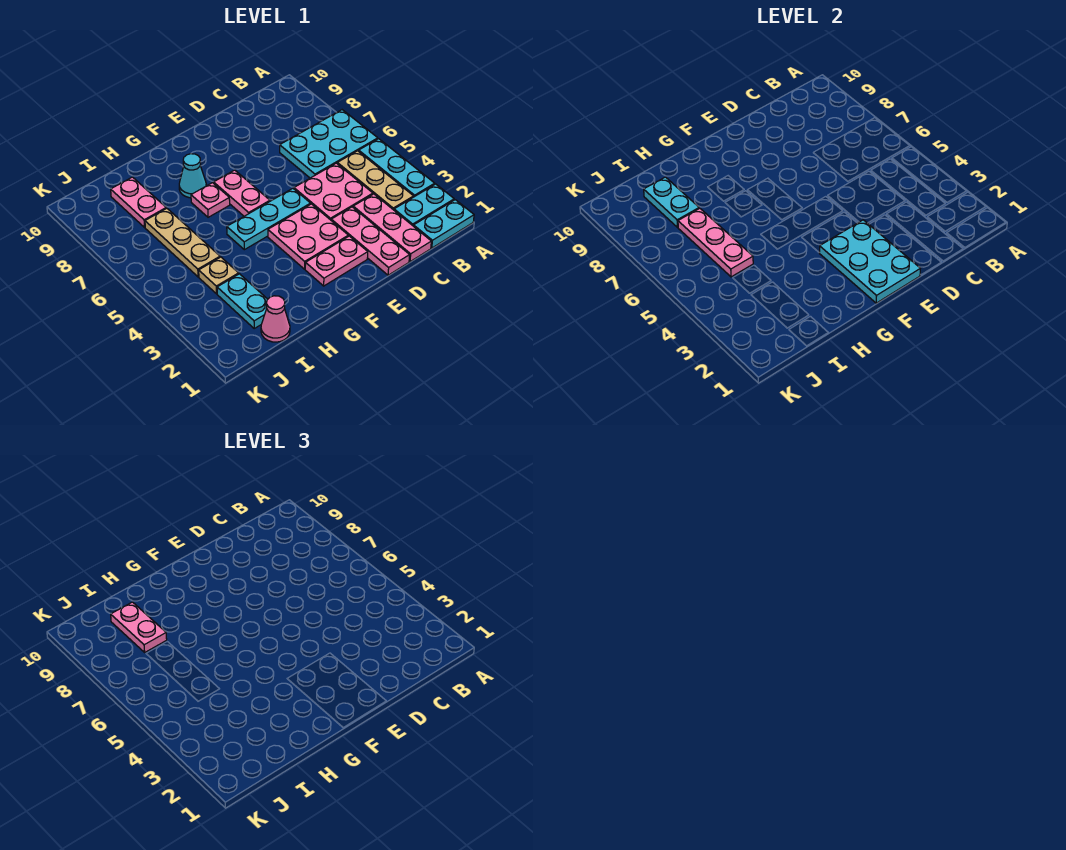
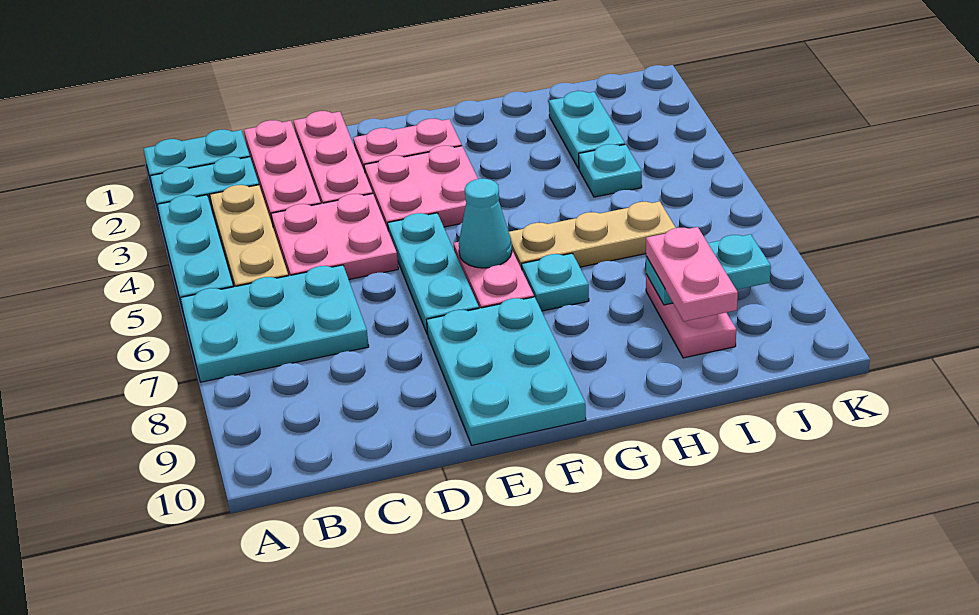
cyan plate E1:F3 level 2 -> cyan plate E8:F10 level 1
cyan plate E5:G5 level 1 -> cyan plate E5:E7 level 1
pink plate G7 level 1 -> cyan plate G7 level 1
cyan cone G8 level 1 -> cyan cone F6 level 2
pink cone I1 level 1 -> none
tan plate I4 level 1 -> cyan plate I4 level 1
tan plate I5:I7 level 1 -> tan plate G6:I6 level 1
pink plate I5:I7 level 2 -> none
cyan plate I8:I9 level 2 -> cyan plate I8:J8 level 2

